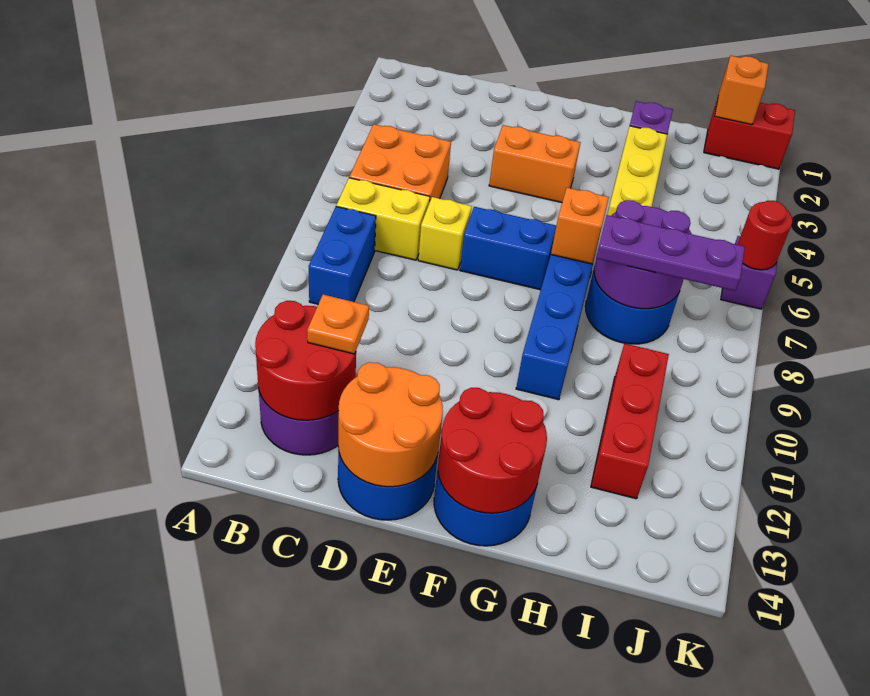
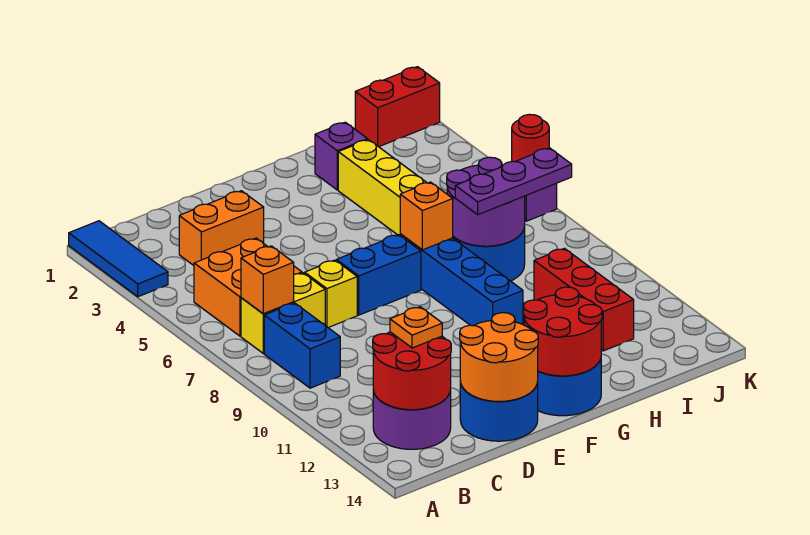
none -> blue tile A1:A3 level 1
orange brick E4:F4 level 1 -> orange brick C3:D3 level 1
orange brick J1 level 2 -> orange brick B7 level 2

